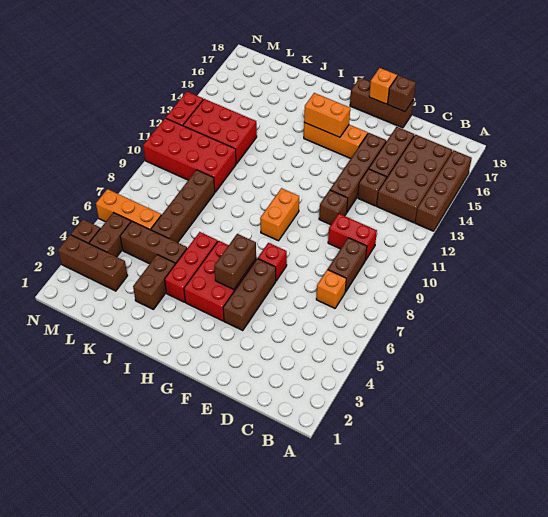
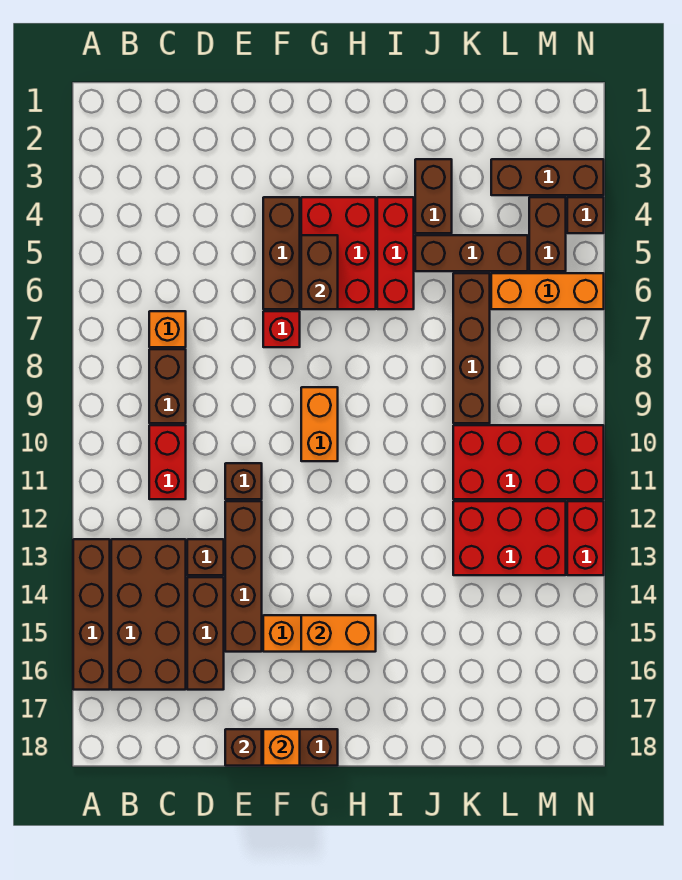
red brick C10:D10 level 1 -> red brick C10:C11 level 1

